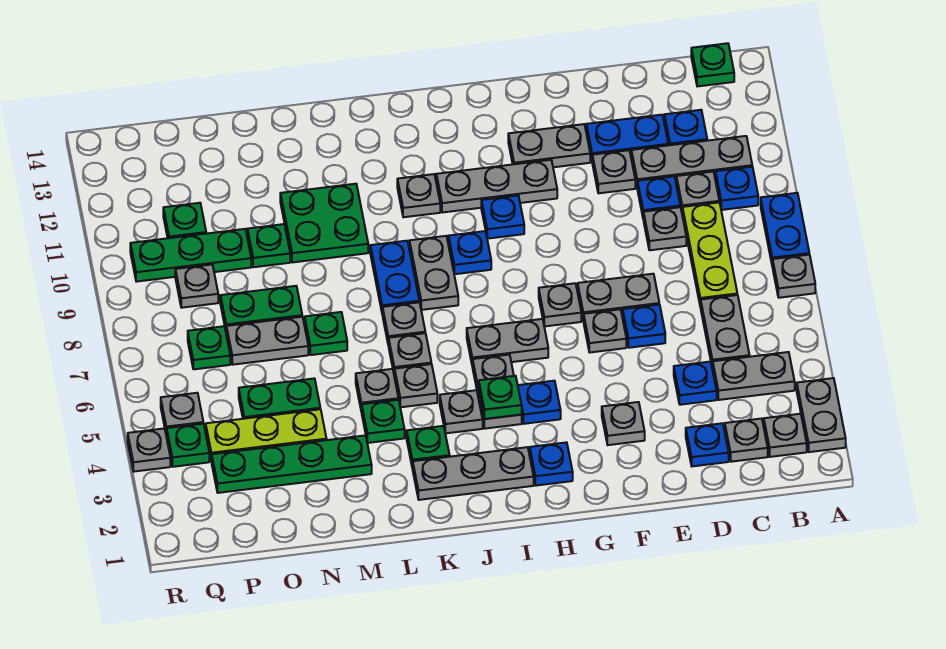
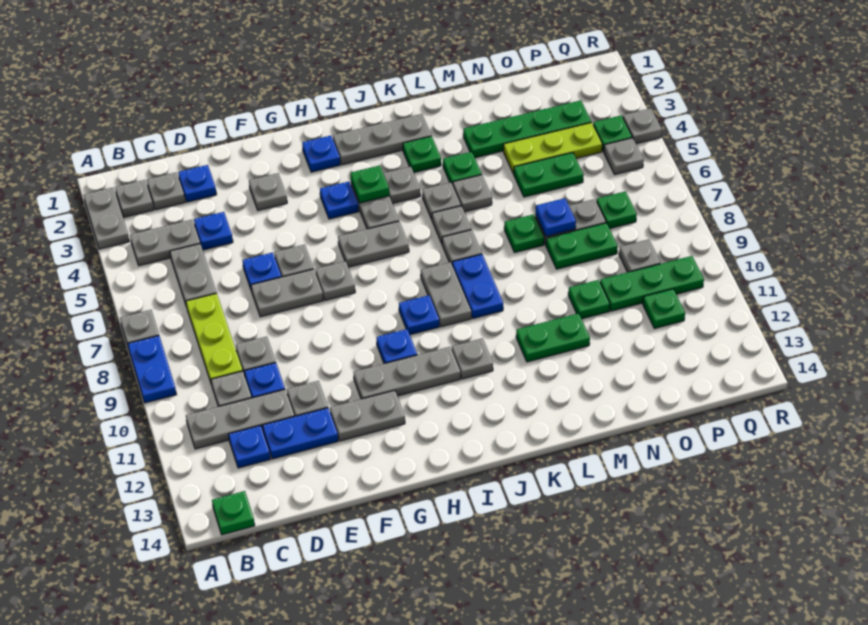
blue plate B10 level 1 -> blue plate N7 level 2
green plate L10:M11 level 1 -> green plate L11:M11 level 1

